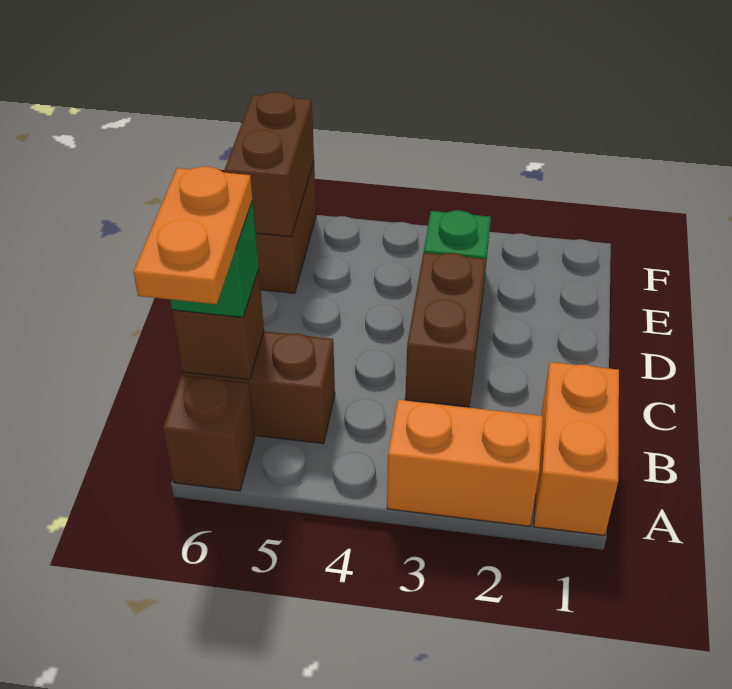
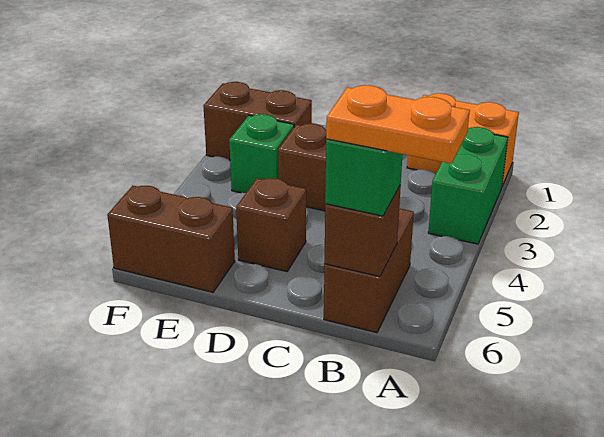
orange brick A2:A3 level 1 -> green brick A2:A3 level 1
brown brick A6 level 1 -> brown brick D5 level 1
brown brick E6:F6 level 2 -> brown brick E2:F2 level 1

